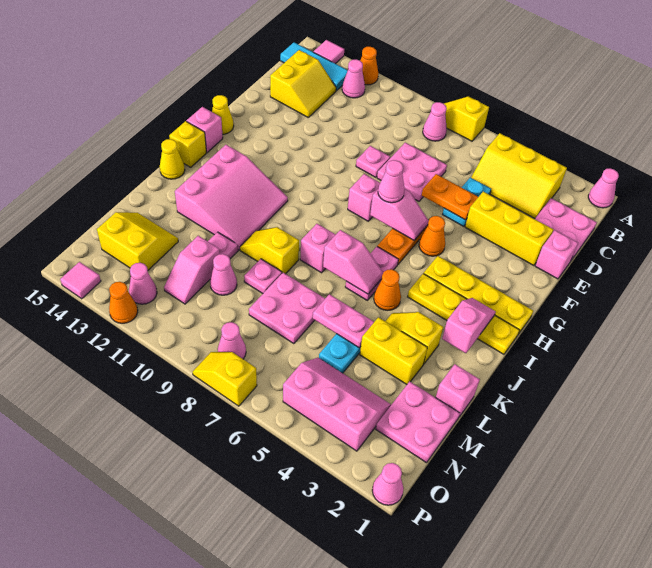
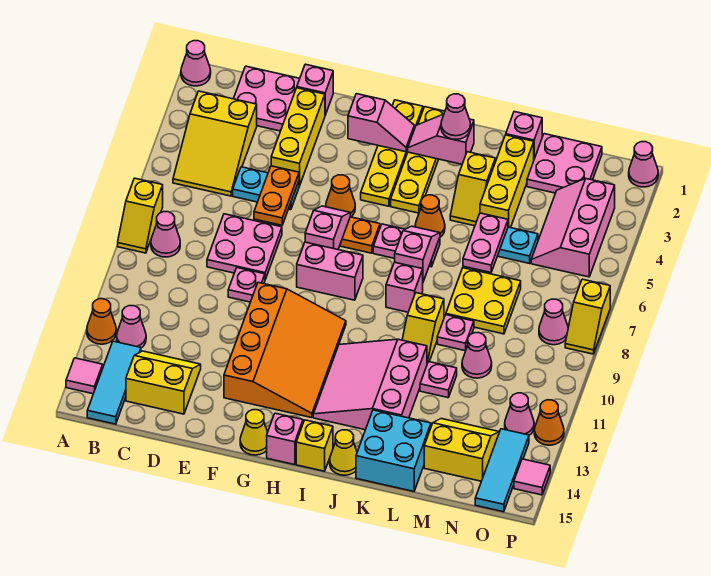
yellow slope B3:C5 level 1 top B -> yellow slope B3:C5 level 1 top 3
none -> orange slope F10:H13 level 1 top F
pink cone G7 level 3 -> pink cone J2 level 3
pink brick G8 level 1 -> pink brick G8:H8 level 1
pink slope I11:K13 level 1 top 13 -> pink slope I11:K13 level 1 top K
none -> cyan brick K14:L15 level 1
yellow brick L3:L4 level 1 -> yellow brick L2:L4 level 1
pink plate L7:M8 level 1 -> yellow plate L7:M8 level 1
pink slope M11:N11 level 1 top M -> pink slope G2:H2 level 2 top G
yellow slope M13:N14 level 1 top N -> yellow slope M13:N14 level 1 top 14
none -> cyan tile O13:O15 level 1

